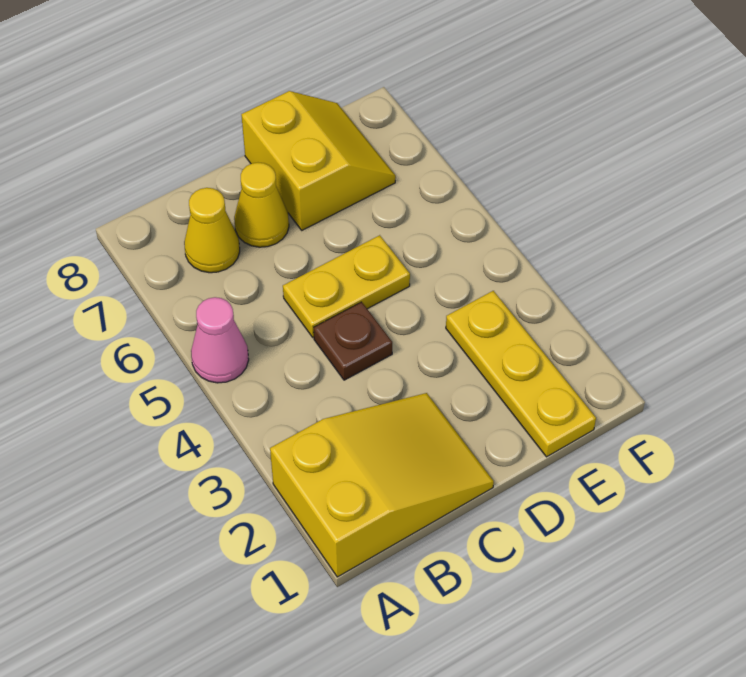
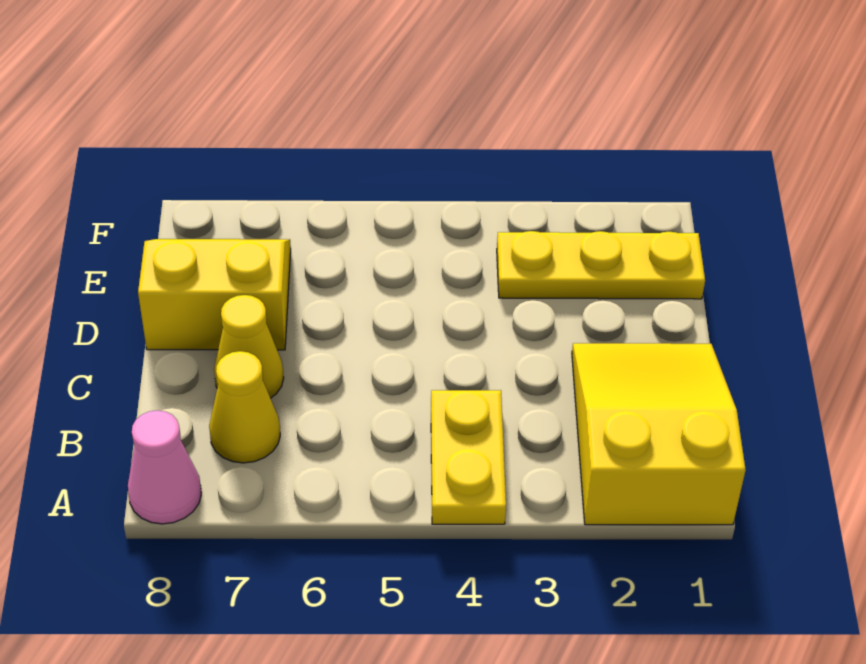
pink cone A5 level 1 -> pink cone A8 level 1
brown plate C4 level 1 -> none
yellow plate C5:D5 level 1 -> yellow plate A4:B4 level 1

